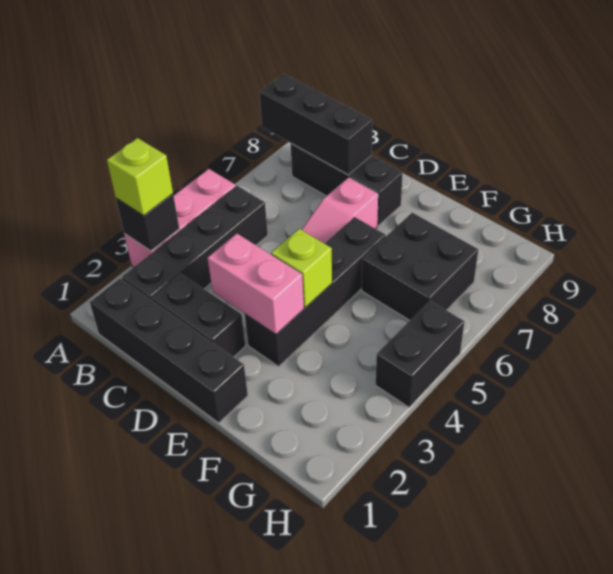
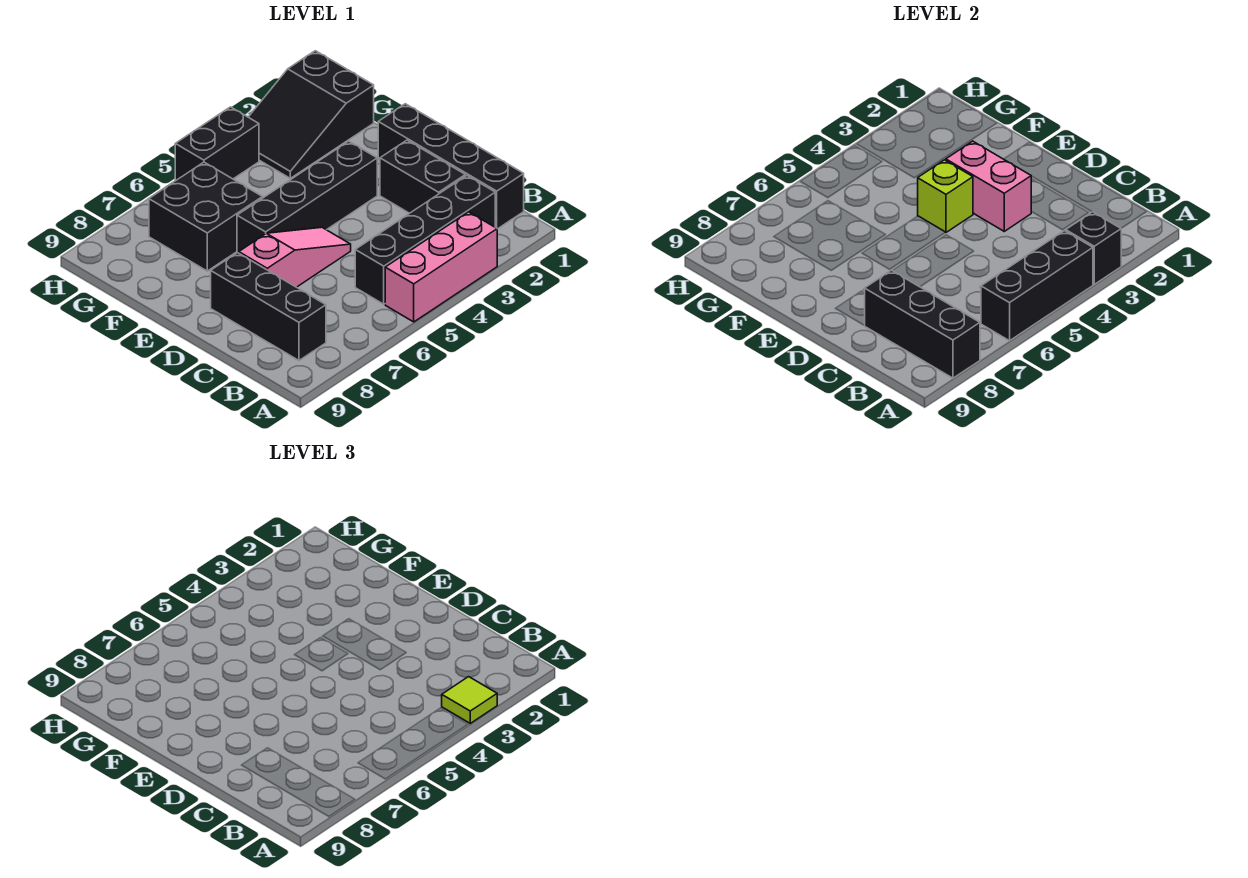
lime brick A3 level 3 -> lime tile A3 level 3
none -> black brick A4:A6 level 2
none -> black slope G1:H3 level 1 top 1

